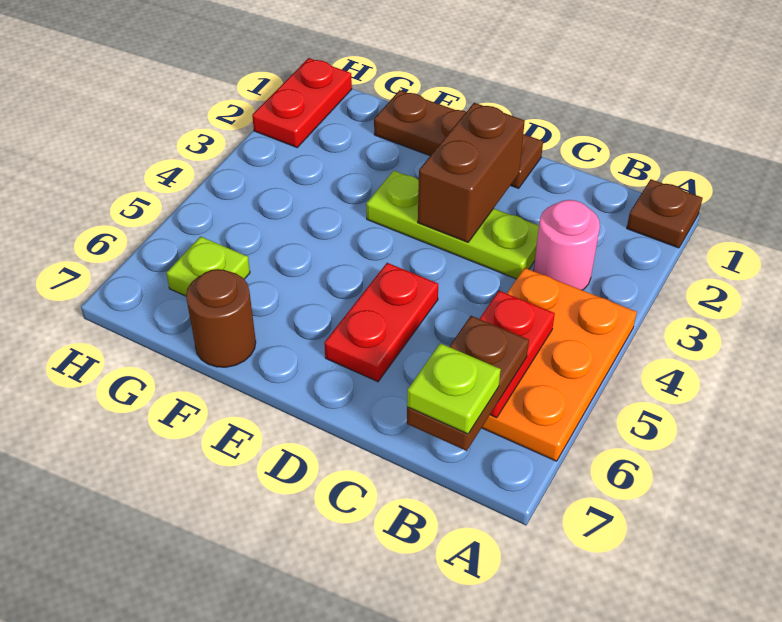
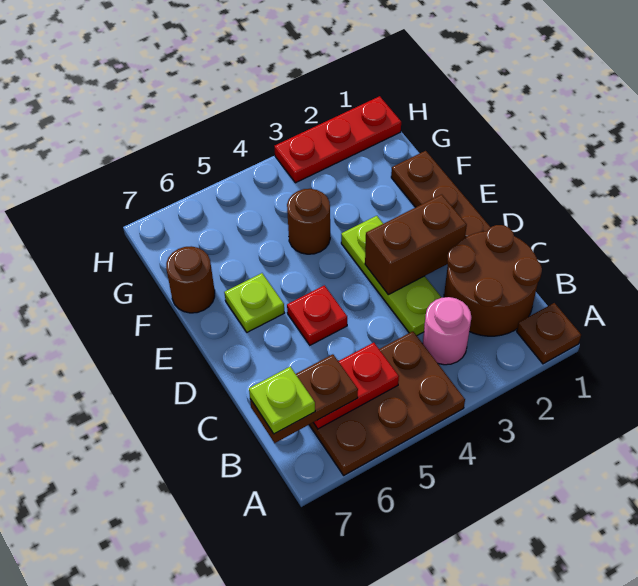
orange plate A4:B6 level 1 -> brown plate A4:B6 level 1
none -> brown round brick B1:C2 level 1
red plate D5:D6 level 1 -> red plate D5 level 1
none -> brown round brick F4 level 1
lime plate G6 level 1 -> lime plate E6 level 1
red plate H1:H2 level 1 -> red plate H1:H3 level 1

